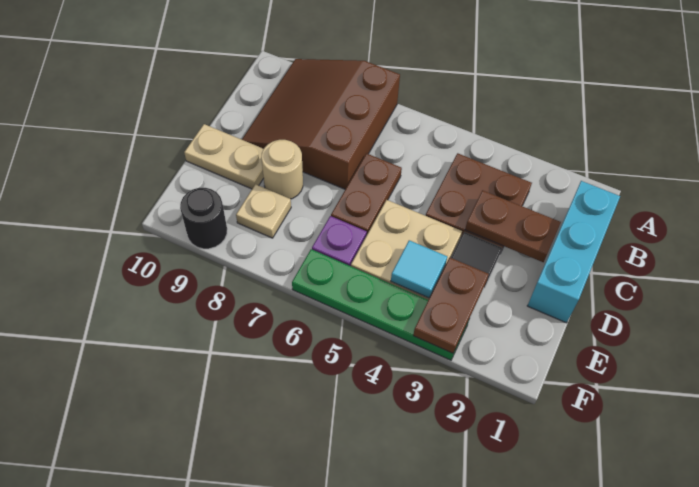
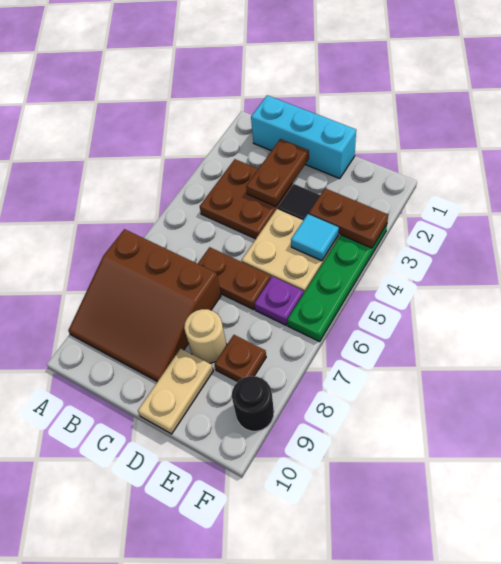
tan plate E8 level 1 -> brown plate E8 level 1

